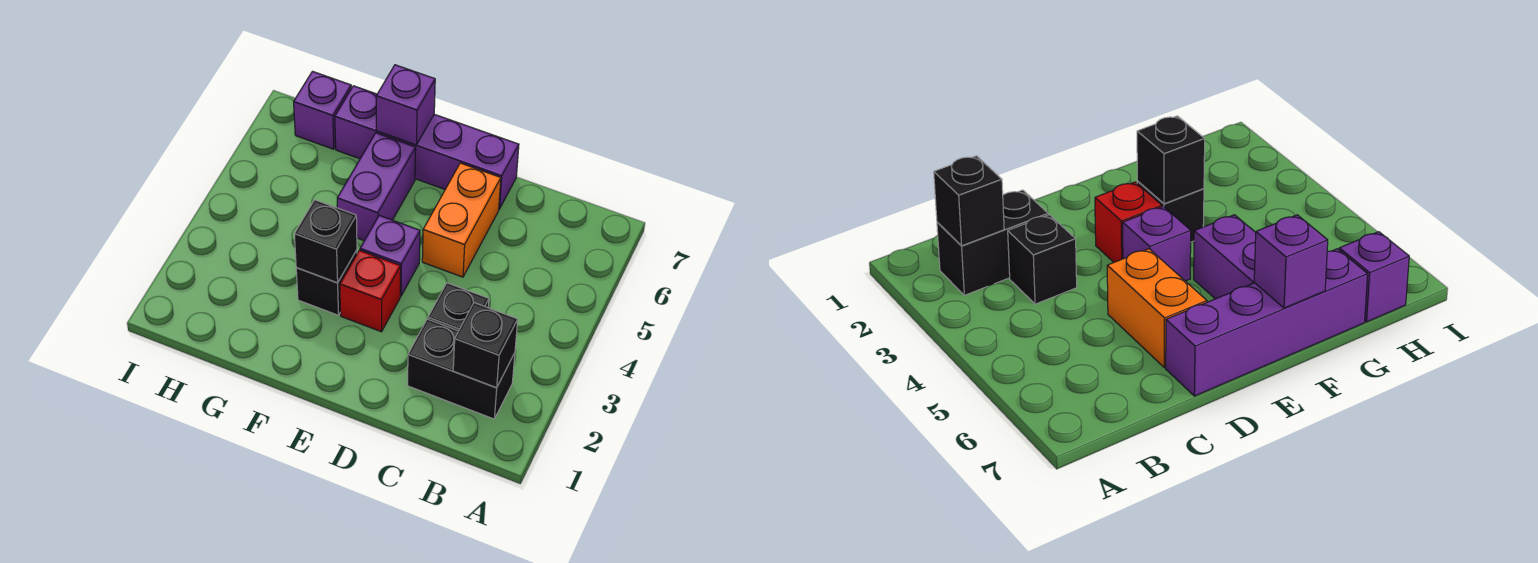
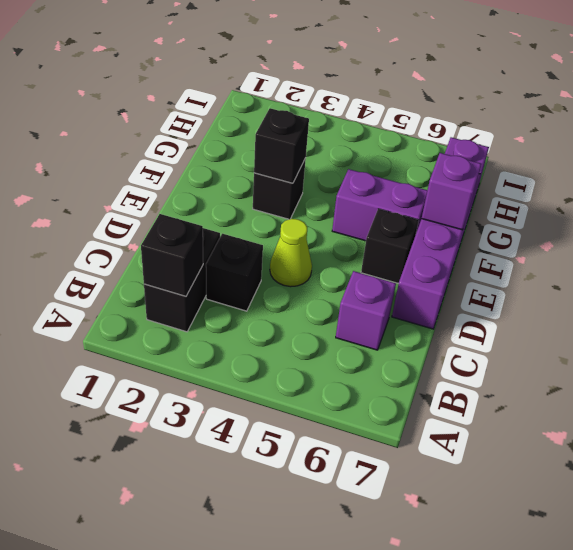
none -> lime cone D4 level 1
orange brick D5:D6 level 1 -> none
red brick E3 level 1 -> none
purple brick E4 level 1 -> purple brick C6 level 1
none -> black brick E6 level 1

